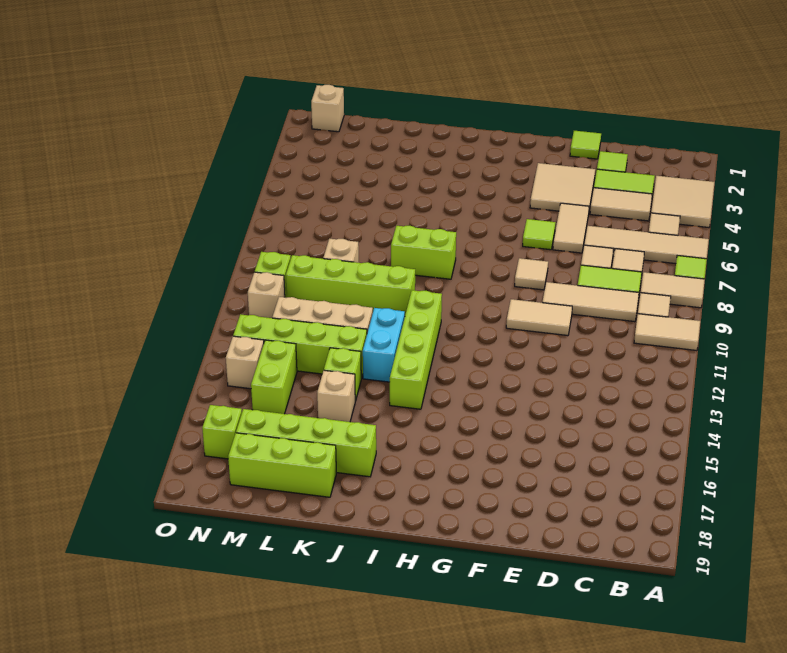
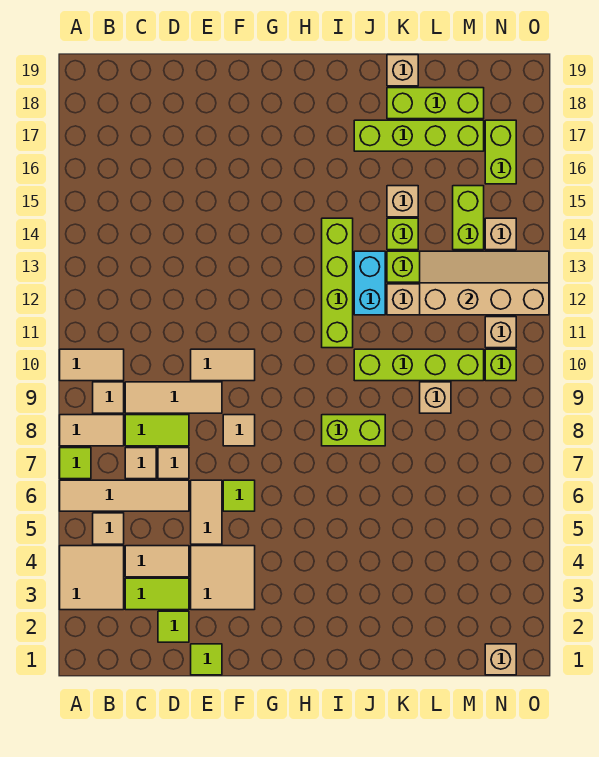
none -> tan brick K19 level 1
none -> tan slope L12:O13 level 2 top 12
lime brick N17 level 1 -> lime brick N16:N17 level 1

